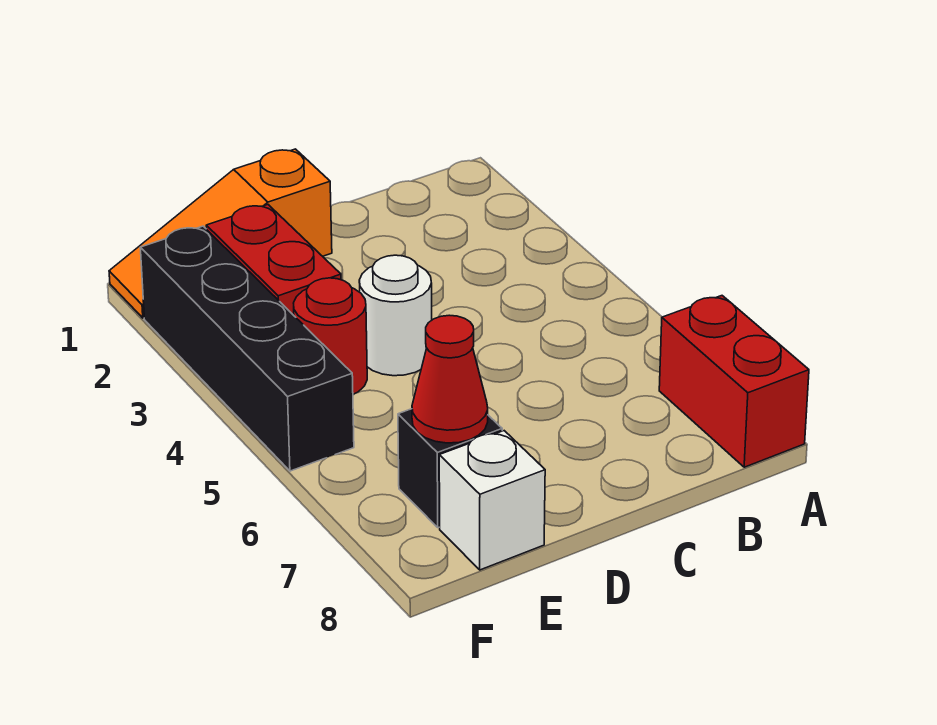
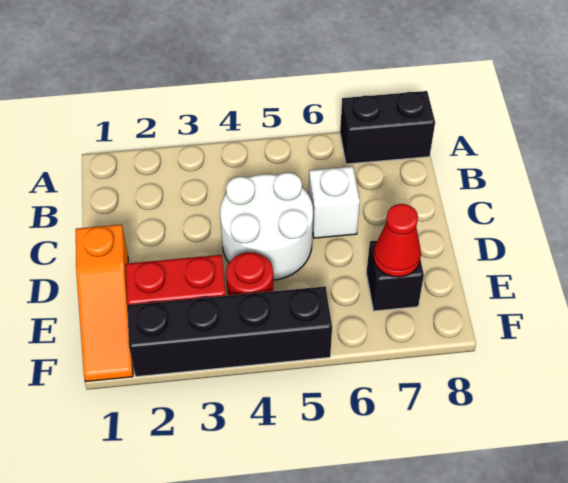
red brick A7:A8 level 1 -> black brick A7:A8 level 1
white round brick D4 level 1 -> white round brick C4:D5 level 1
white brick E8 level 1 -> white brick C6 level 1

